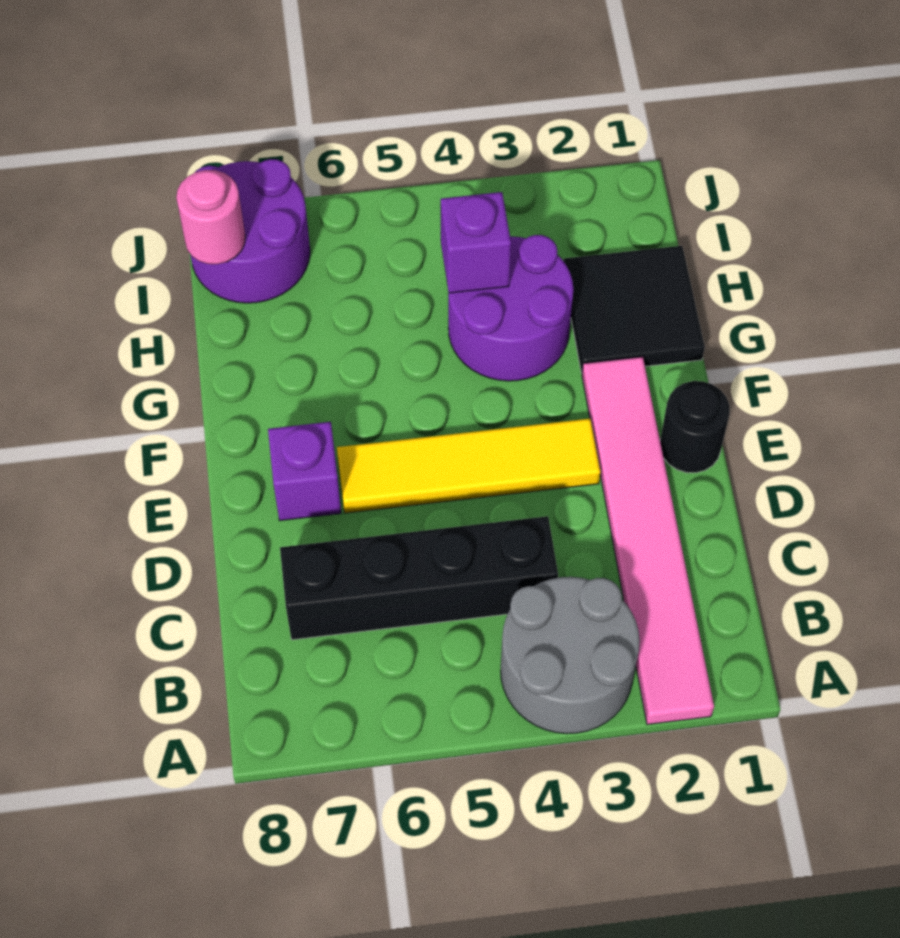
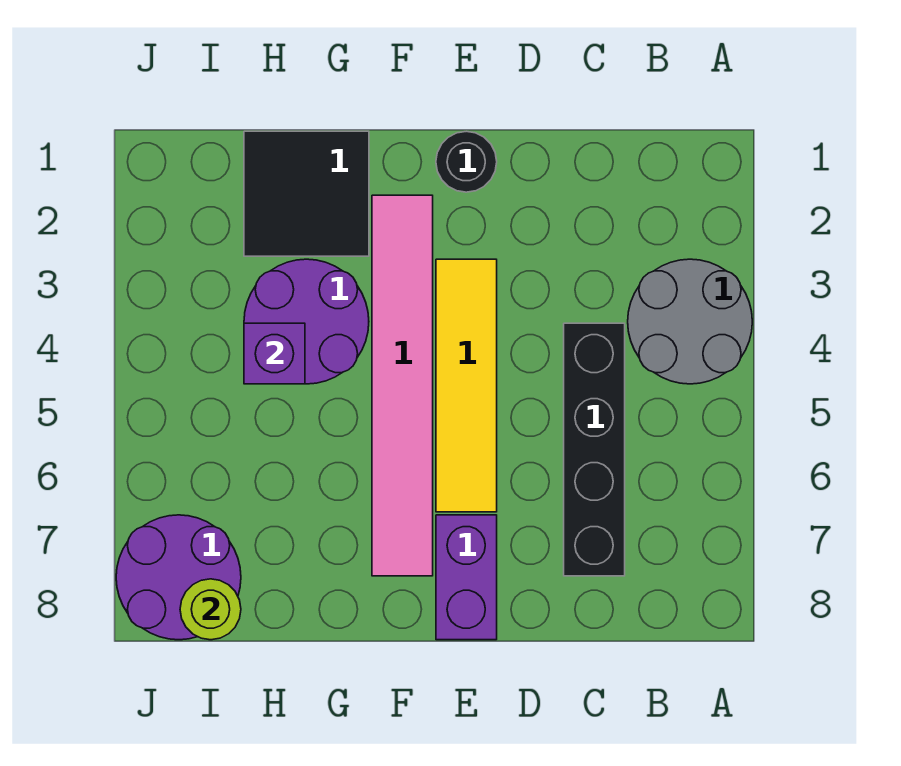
pink tile A2:F2 level 1 -> pink tile F2:F7 level 1
purple brick E7 level 1 -> purple brick E7:E8 level 1
pink round brick I8 level 2 -> lime round brick I8 level 2

